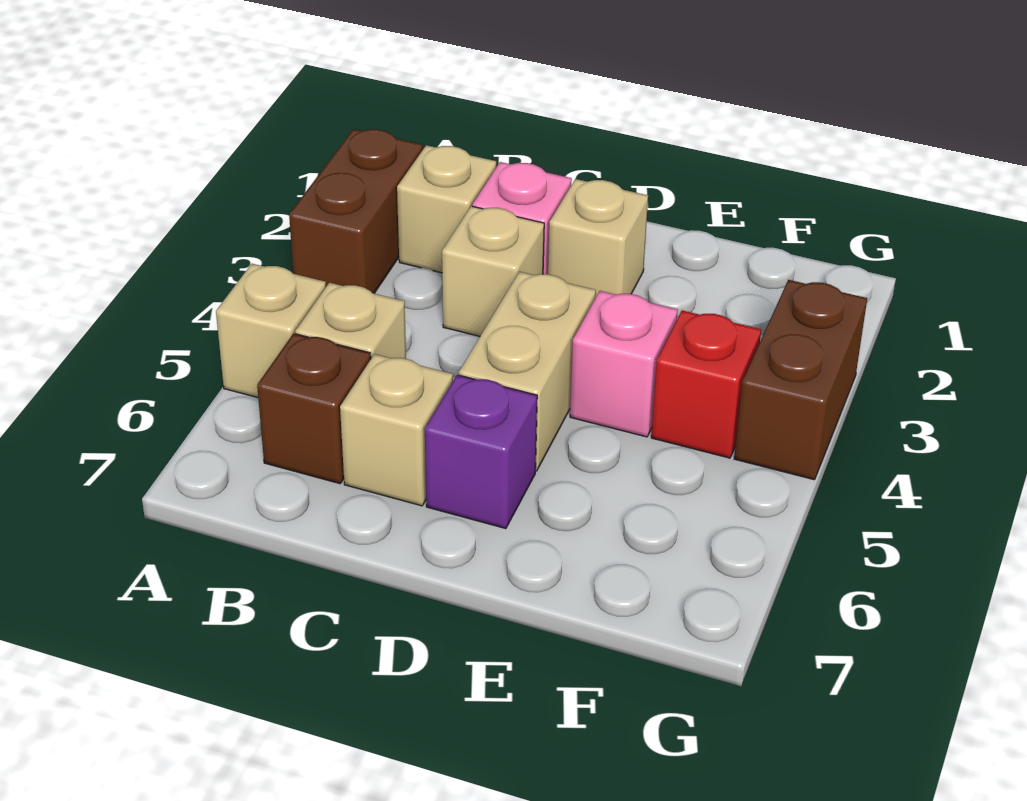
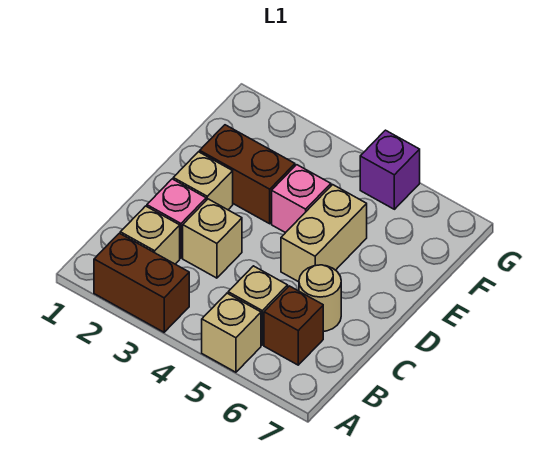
tan brick C6 level 1 -> tan round brick C6 level 1
tan brick D4:D5 level 1 -> tan brick D5:E5 level 1
purple brick D6 level 1 -> purple brick G5 level 1
red brick F4 level 1 -> none
brown brick G3:G4 level 1 -> brown brick E2:E3 level 1

